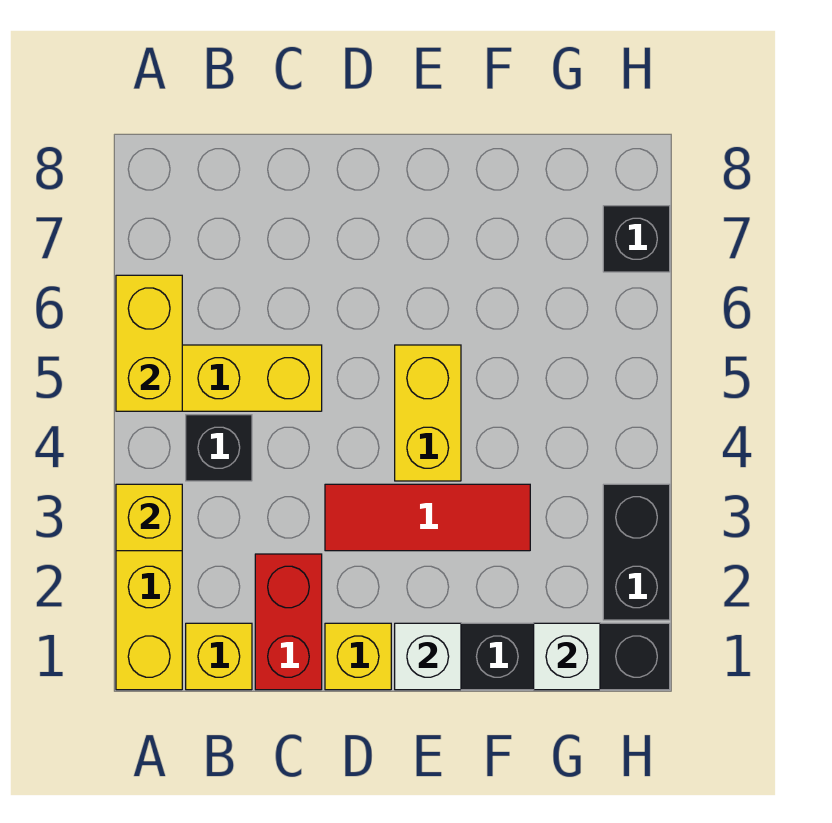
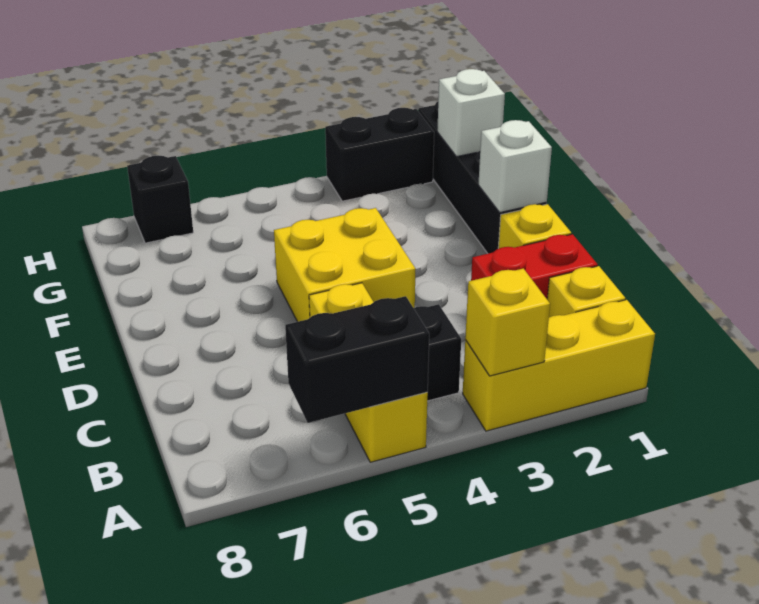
yellow brick A5:A6 level 2 -> black brick A5:A6 level 2
red tile D3:F3 level 1 -> none
yellow brick E4:E5 level 1 -> yellow brick D4:E5 level 1

